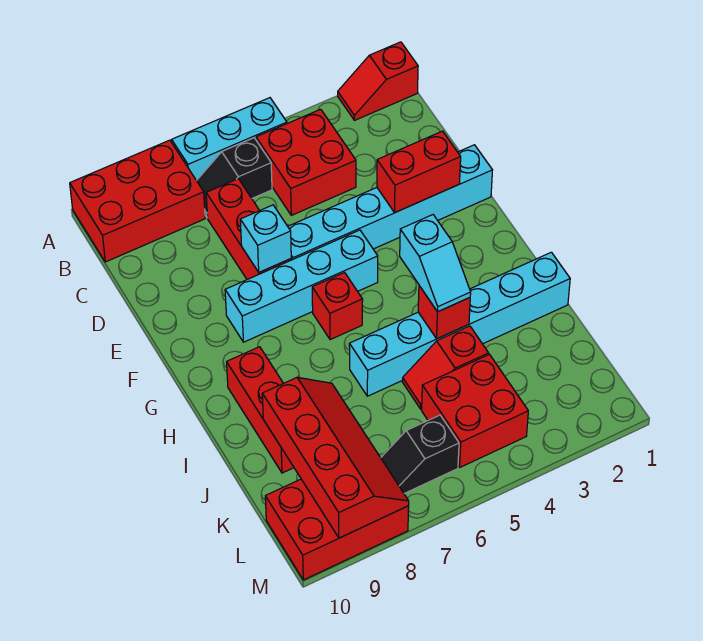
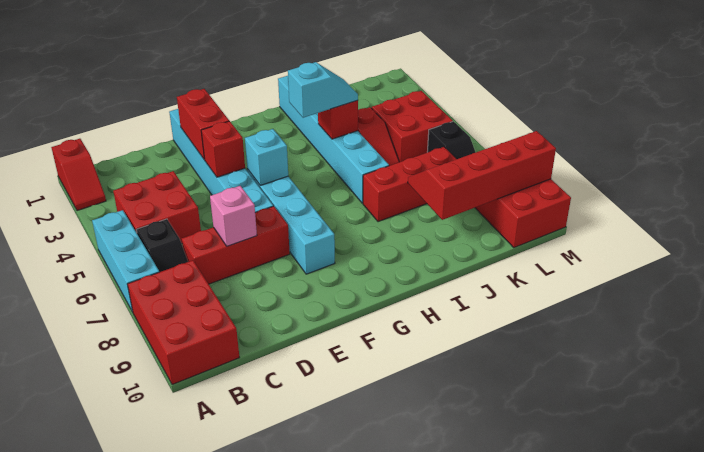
none -> pink brick D7 level 2
cyan brick E7 level 2 -> cyan brick F5 level 2
red brick G6 level 1 -> red brick E4 level 2
red brick H9:J9 level 1 -> red brick I7:K7 level 1

